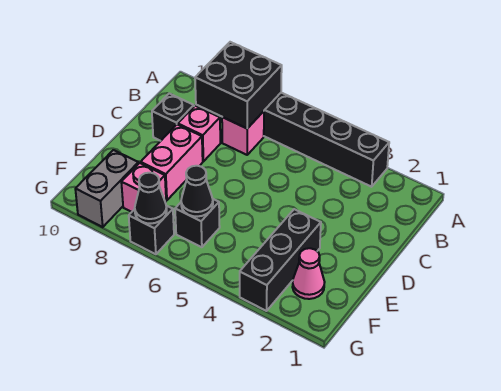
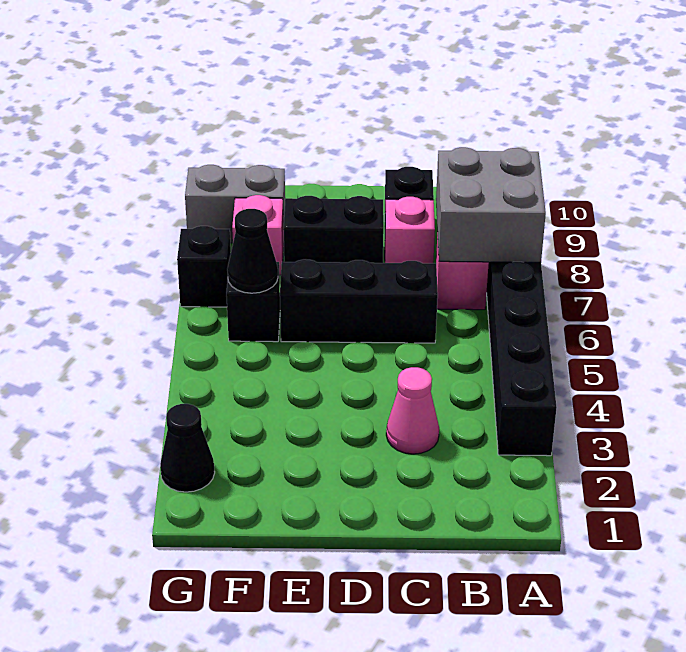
black brick A7:B8 level 2 -> grey brick A7:B8 level 2
pink brick D8:E8 level 1 -> black brick D8:E8 level 1
black brick E3:G3 level 1 -> black brick C6:E6 level 1
pink cone F2 level 1 -> pink cone C3 level 1
black cone G7 level 2 -> black cone G2 level 1

